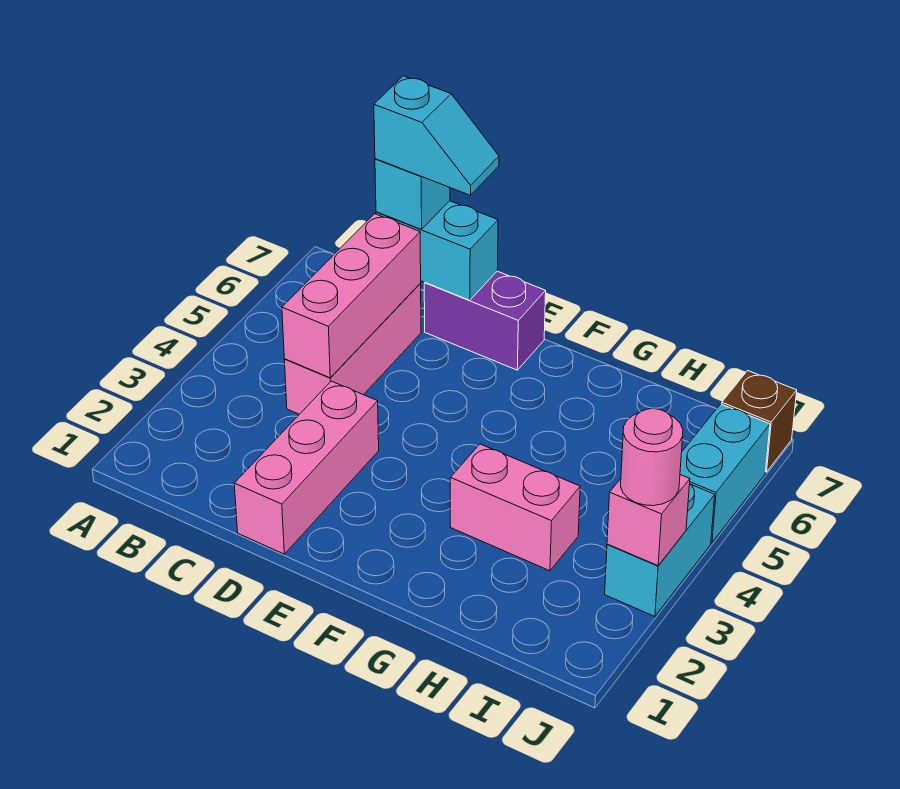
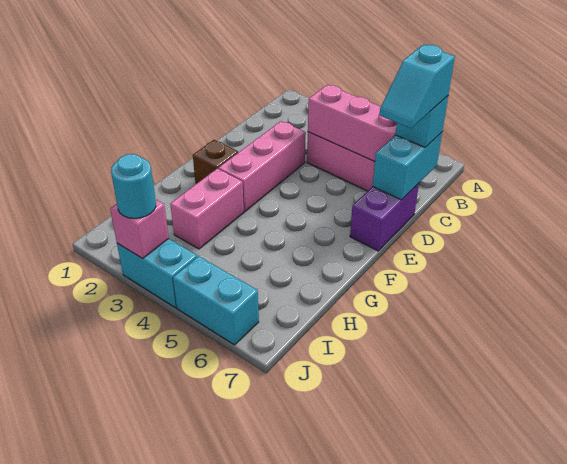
pink brick D1:D3 level 1 -> pink brick D3:F3 level 1
pink round brick J3 level 3 -> cyan round brick J3 level 3
brown brick J7 level 1 -> brown brick F2 level 1

